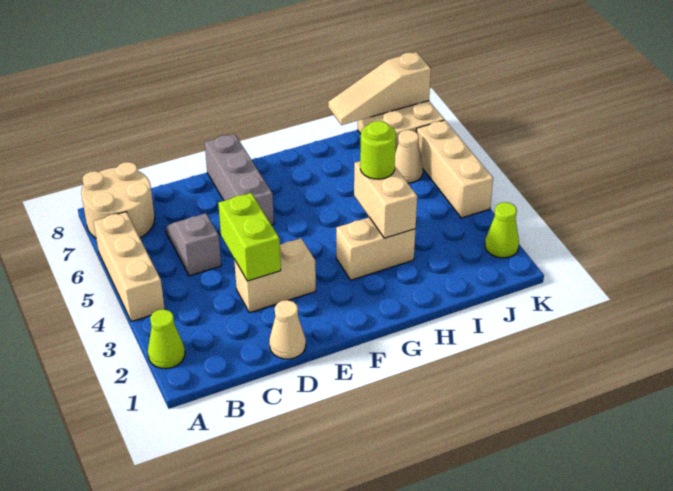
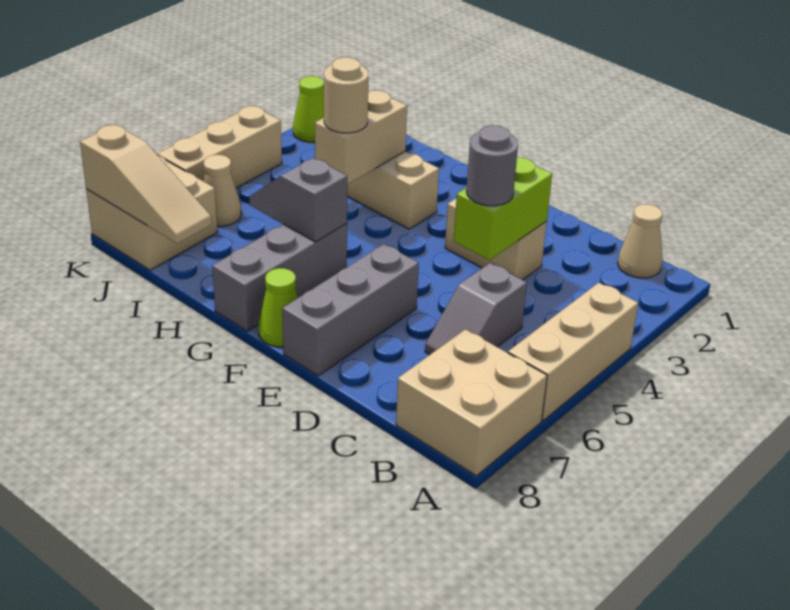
lime cone A2 level 1 -> lime cone F8 level 1
tan round brick A7:B8 level 1 -> tan brick A7:B8 level 1
tan cone D1 level 1 -> tan cone B1 level 1
none -> grey round brick D4 level 3
none -> grey brick G6:G8 level 1
none -> grey slope G6:H6 level 2 top G
lime round brick H4 level 3 -> tan round brick H4 level 3

